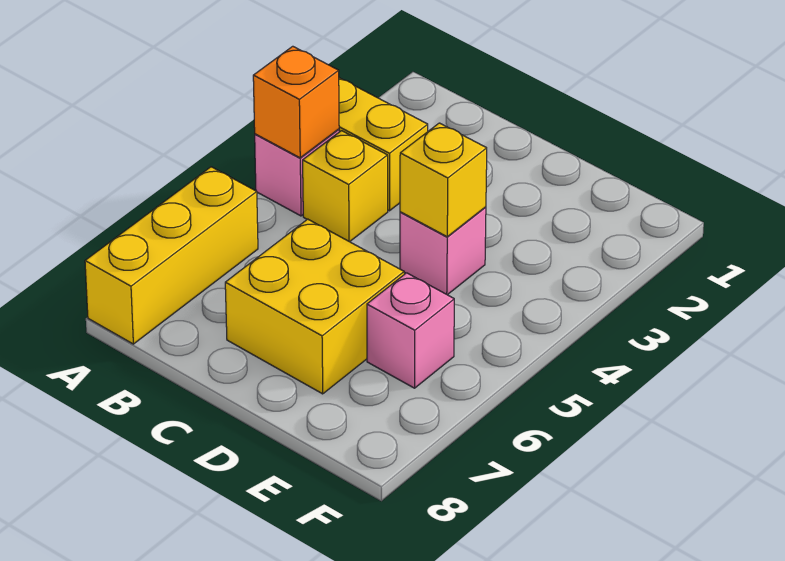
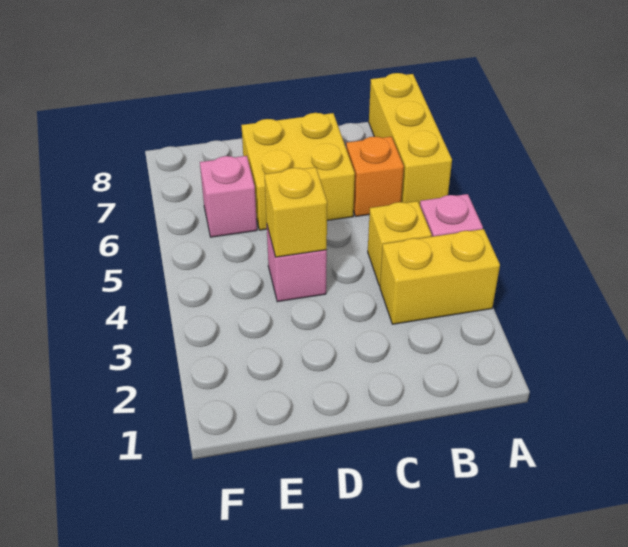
orange brick A4 level 2 -> orange brick B6 level 1

